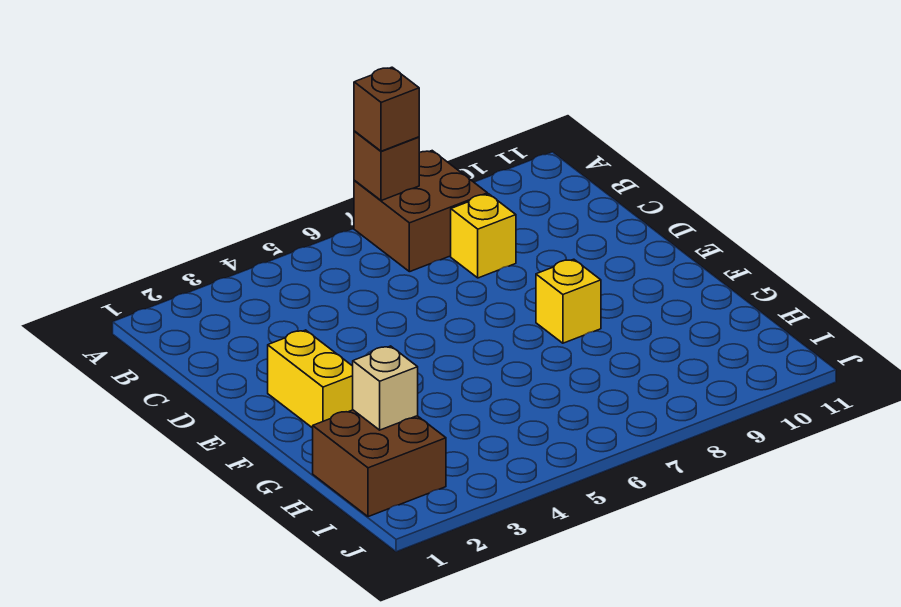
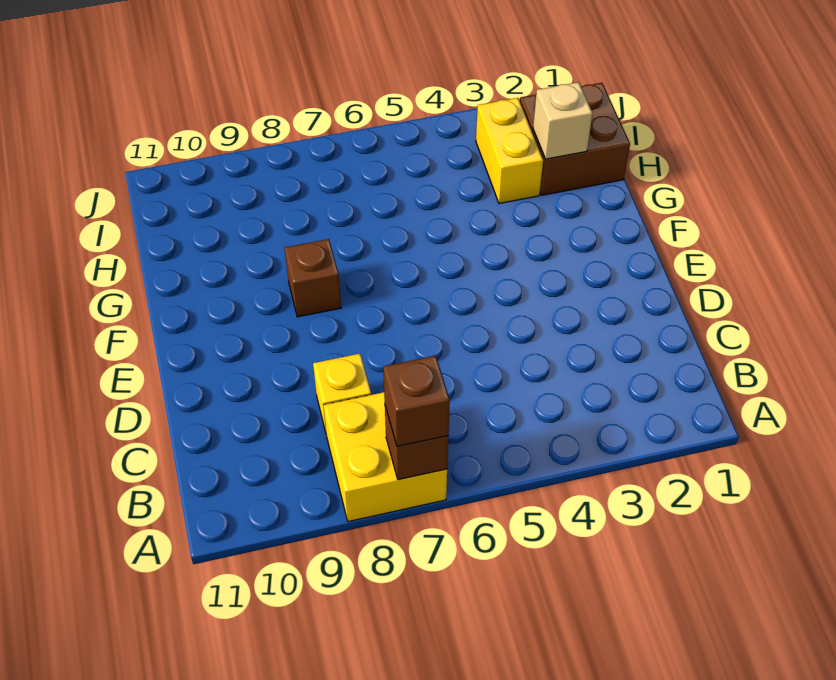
brown brick A7:B8 level 1 -> yellow brick A7:B8 level 1
yellow brick E2:F2 level 1 -> yellow brick H3:I3 level 1
yellow brick F8 level 1 -> brown brick F8 level 1

